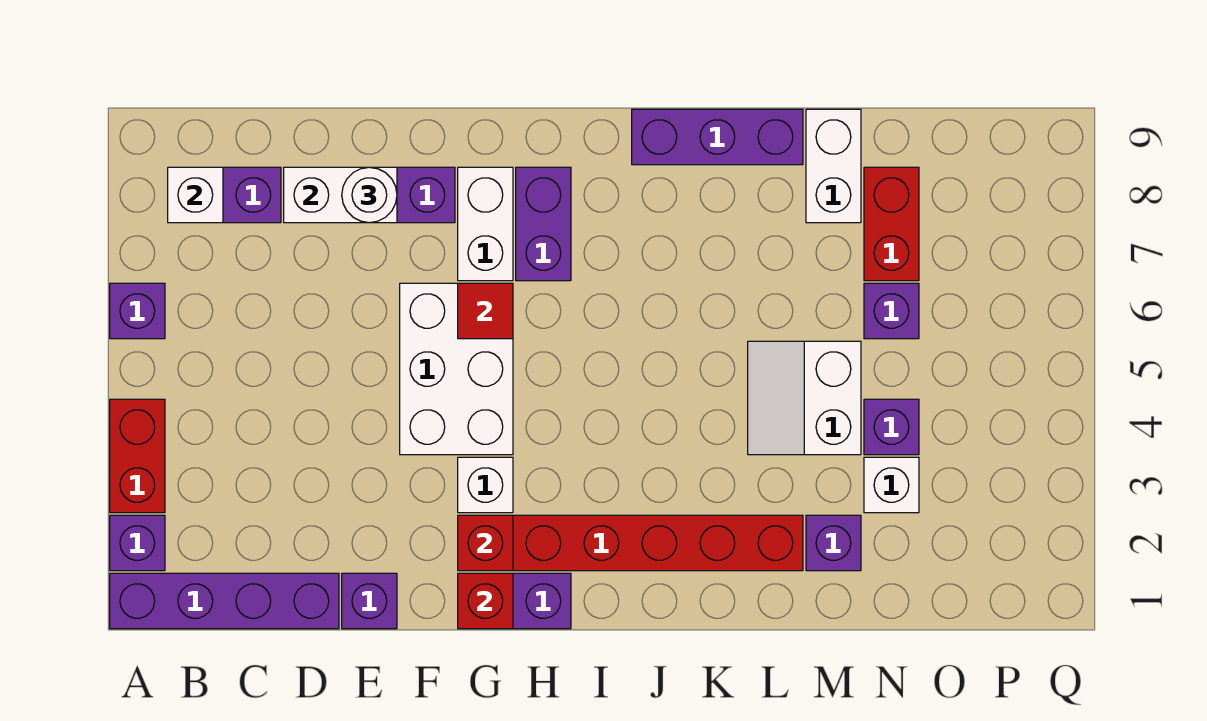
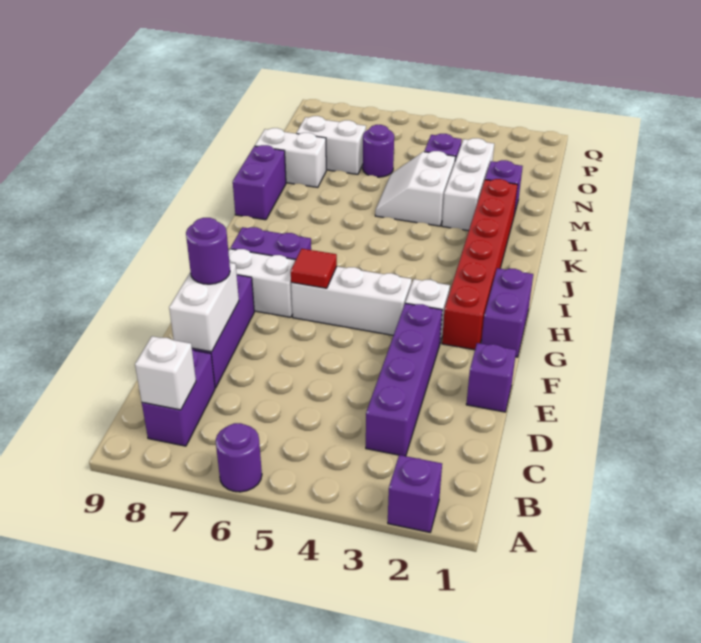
purple brick A1:D1 level 1 -> purple brick C3:F3 level 1
red brick A3:A4 level 1 -> none
purple brick A6 level 1 -> purple round brick A6 level 1
white round brick E8 level 3 -> purple round brick E8 level 3
white brick F4:G6 level 1 -> white brick G4:G6 level 1
red brick G1 level 2 -> none
red brick G2 level 2 -> none
purple brick J9:L9 level 1 -> purple brick K9:L9 level 1
white slope L4:M5 level 1 top M -> white slope L4:M5 level 1 top 4
white brick N3 level 1 -> white brick L3:N3 level 1
purple brick N6 level 1 -> purple round brick N6 level 1
red brick N7:N8 level 1 -> white brick N7:N8 level 1

